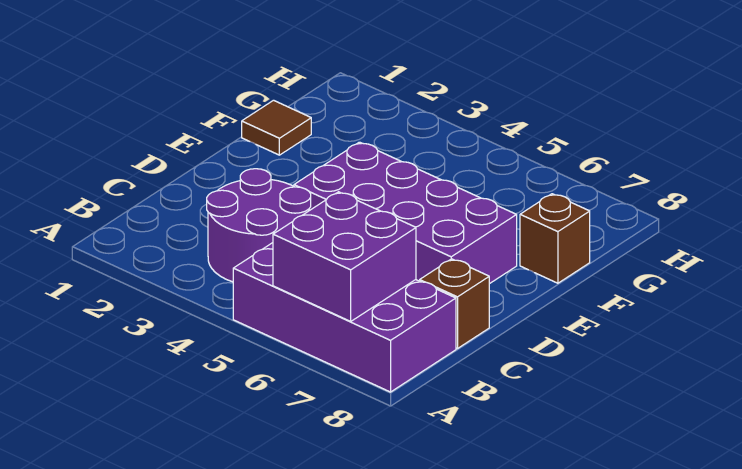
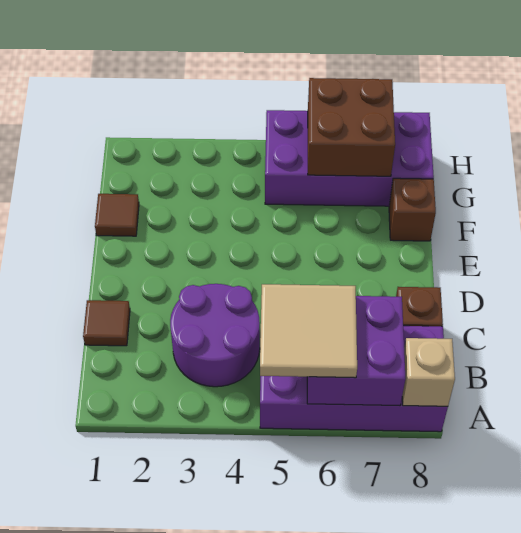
none -> tan tile A5:B6 level 3
none -> tan brick A8 level 2
none -> brown tile C1 level 1
purple brick D4:E7 level 1 -> purple brick G5:H8 level 1
none -> brown brick G6:H7 level 2

